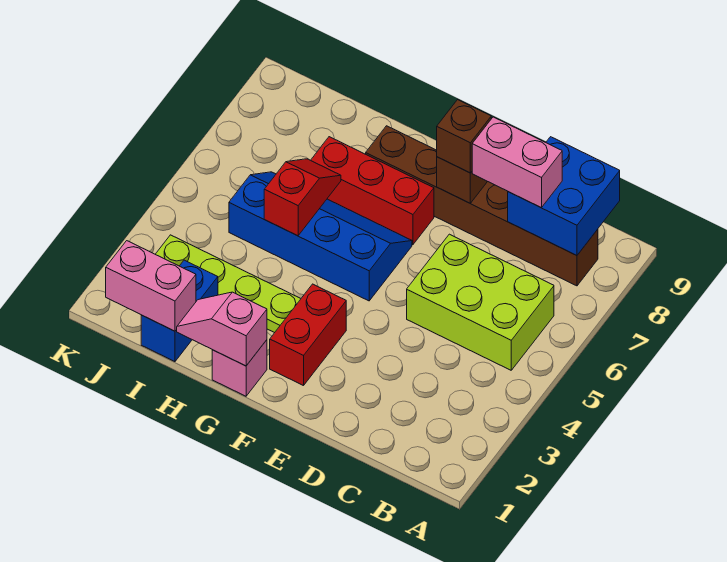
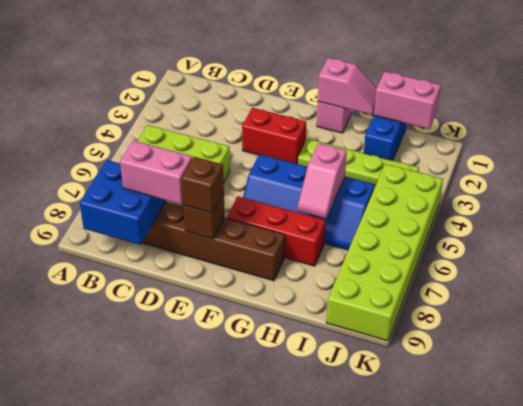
red brick F2:F3 level 1 -> red brick E3:F3 level 1
red slope H5:H6 level 2 top 5 -> pink slope H5:H6 level 2 top 5
none -> lime brick J4:K9 level 1

